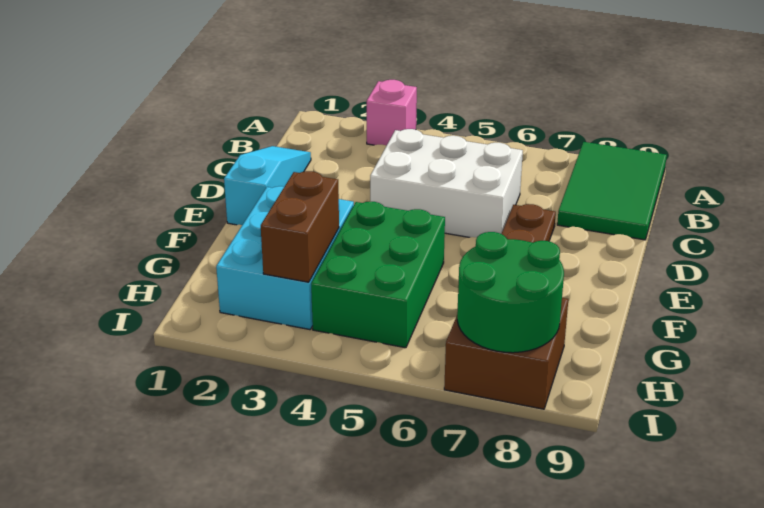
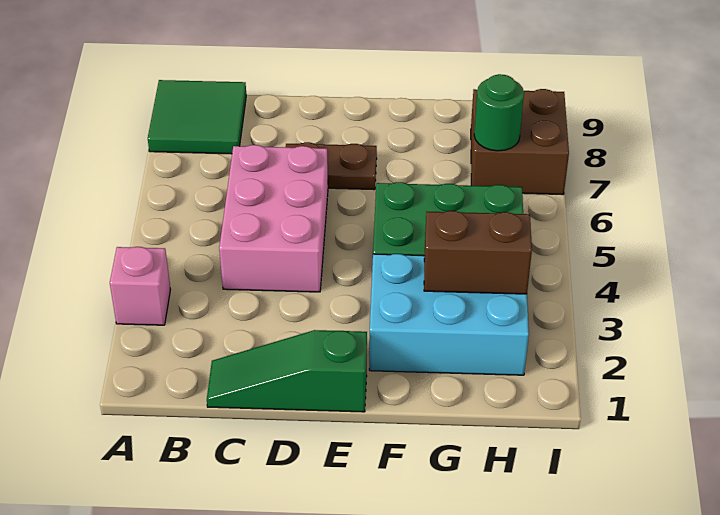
green tile A8:C9 level 1 -> green tile A8:B9 level 1
cyan slope C1:E1 level 1 top E -> green slope C1:E1 level 1 top E
white brick C4:D6 level 1 -> pink brick C4:D6 level 1
green round brick H7:I8 level 2 -> green round brick H7 level 2

